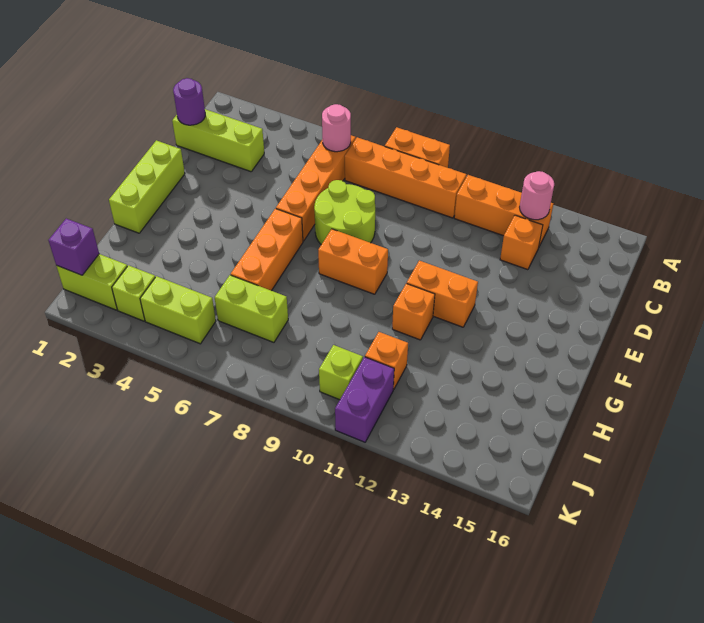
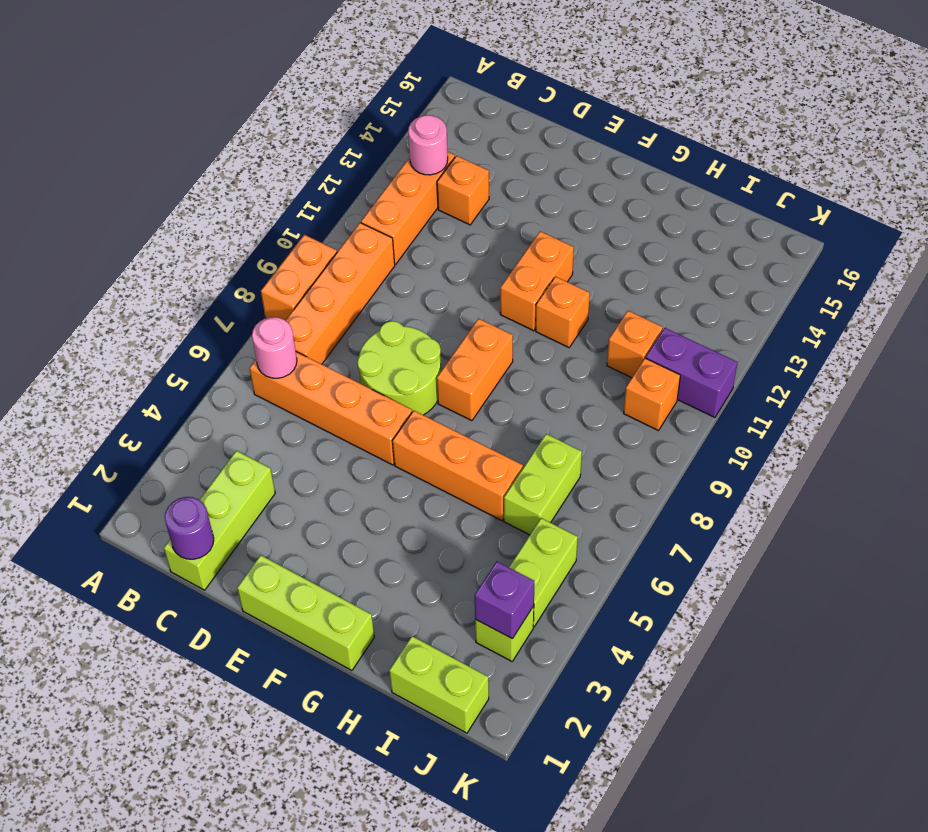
lime brick J1:J2 level 1 -> lime brick I1:J1 level 1
purple brick J1 level 2 -> purple brick J3 level 2
lime brick J10 level 1 -> orange brick J10 level 1

